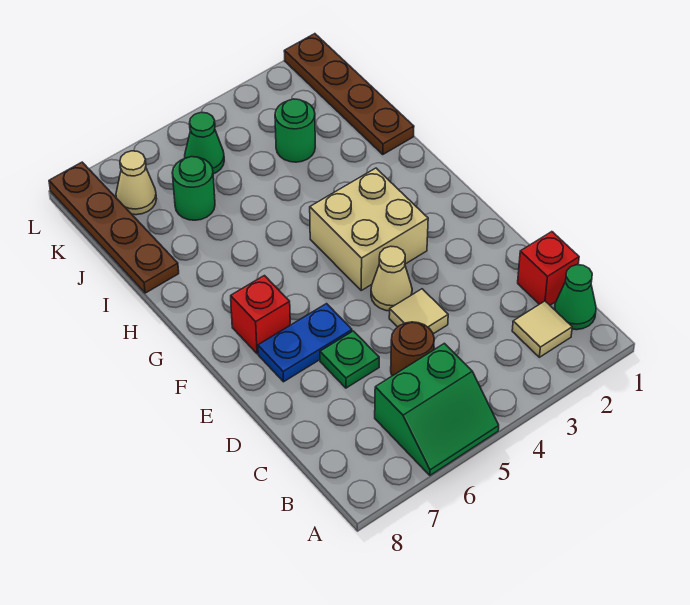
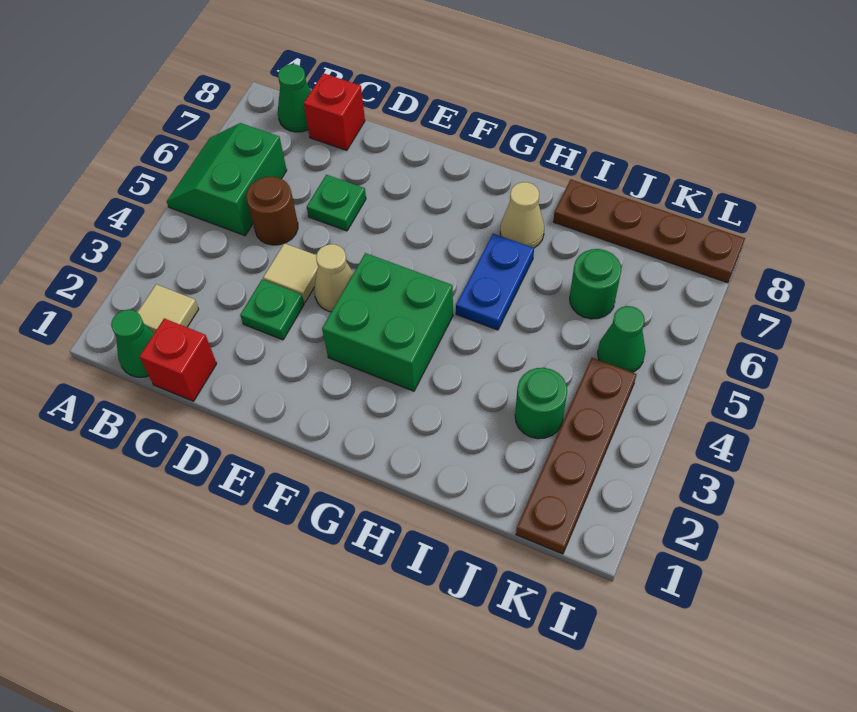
none -> green cone B8 level 1
none -> green plate D3 level 1
blue plate E6:E7 level 1 -> blue plate H5:H6 level 1
tan brick F3:G4 level 1 -> green brick F3:G4 level 1
red brick F7 level 1 -> red brick C8 level 1
brown plate I1:L1 level 1 -> brown plate K1:K4 level 1
tan cone K7 level 1 -> tan cone H7 level 1

